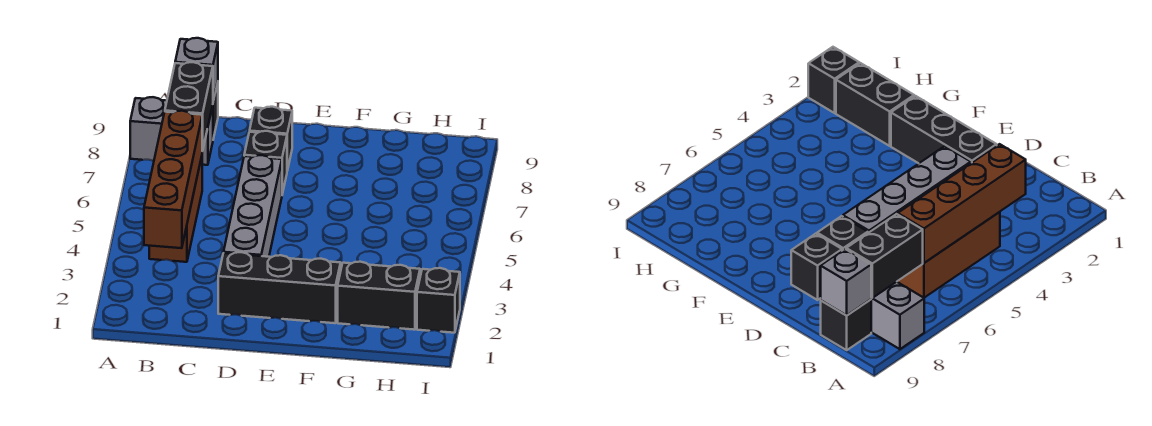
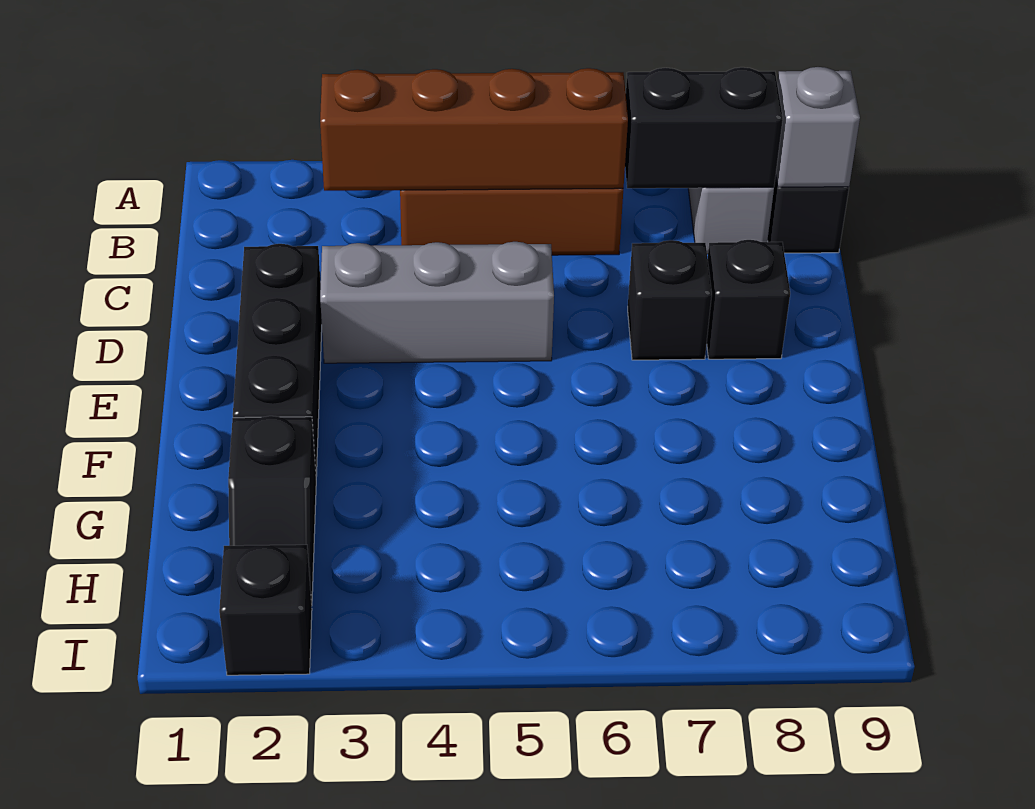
grey brick D3:D6 level 1 -> grey brick D3:D5 level 1
black brick G2:H2 level 1 -> black slope G2:H2 level 1 top G

